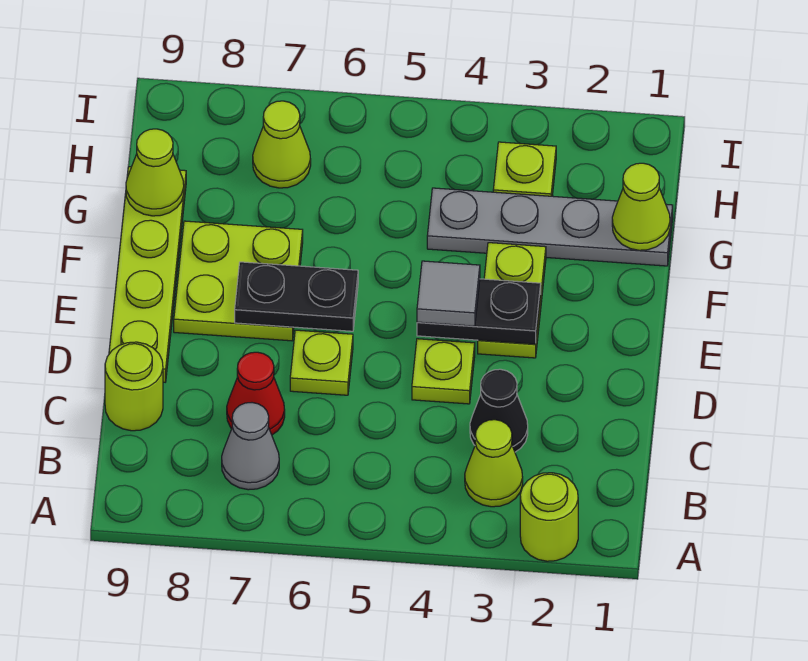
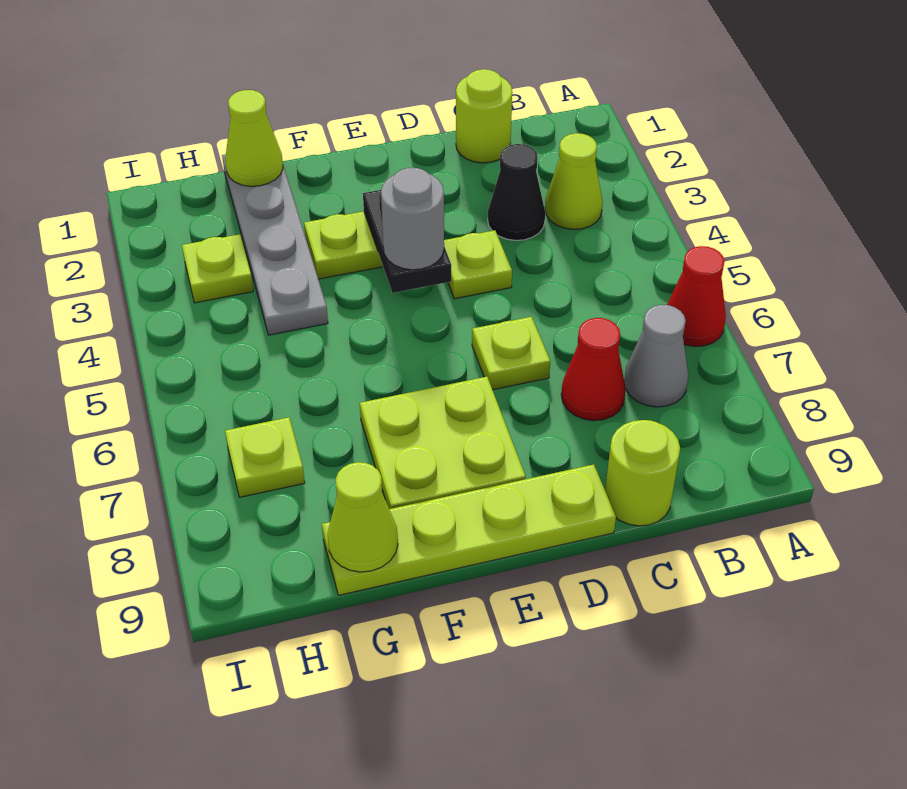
lime round brick A2 level 1 -> lime round brick C1 level 1
none -> red cone A6 level 1
grey tile E4 level 3 -> grey round brick E4 level 3
black plate E6:E7 level 2 -> none
lime cone H7 level 1 -> lime plate H7 level 1

